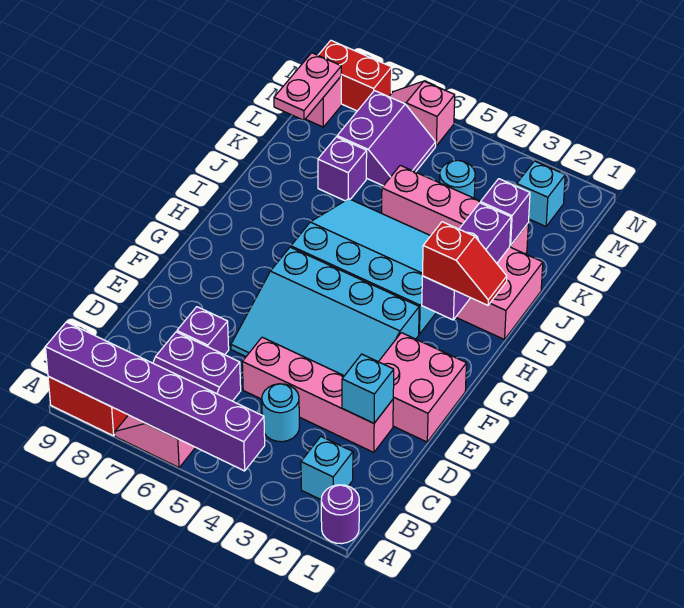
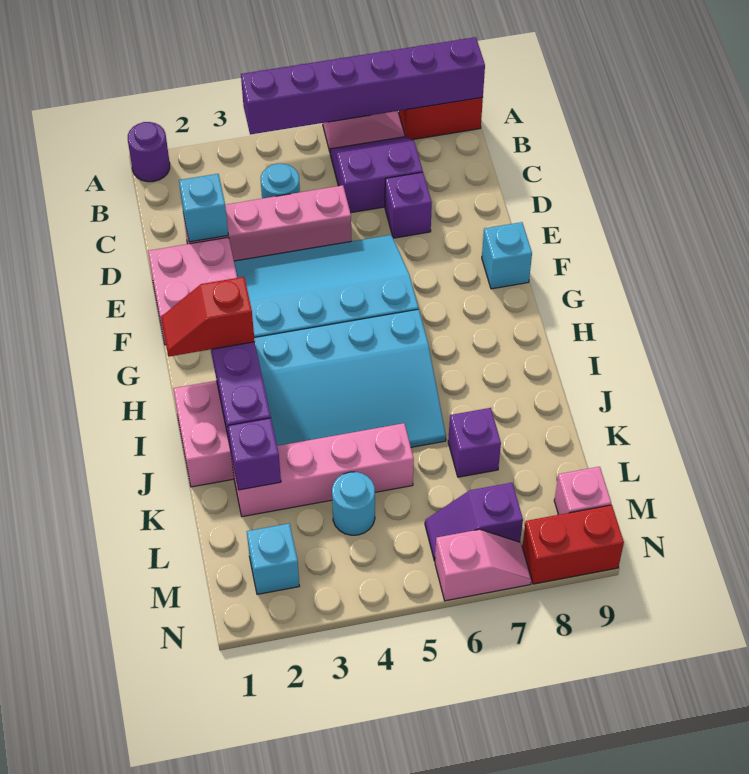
cyan brick B2 level 1 -> cyan brick F9 level 1
purple slope L6:M7 level 1 top 7 -> purple slope M6:M7 level 1 top 7
pink plate L9:M9 level 2 -> none

